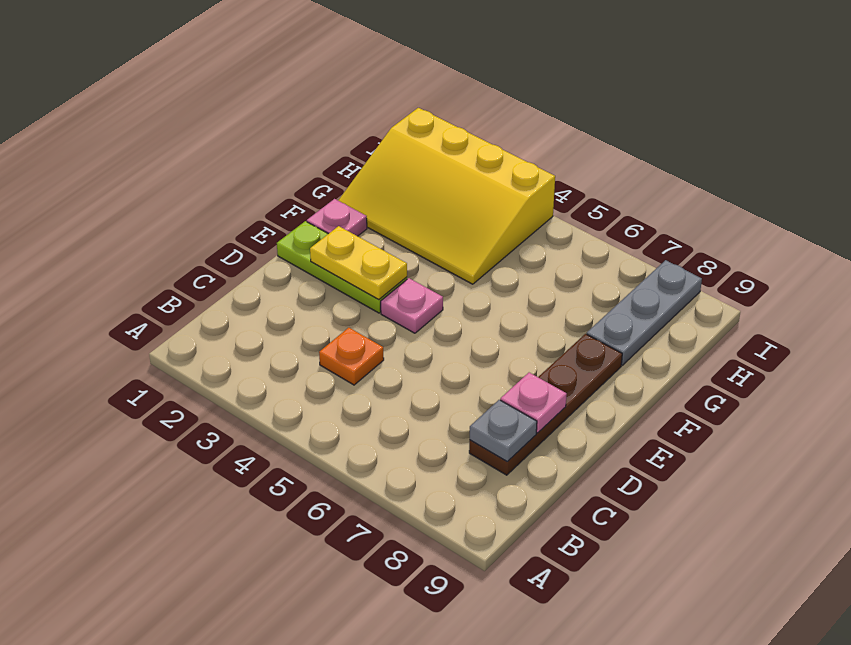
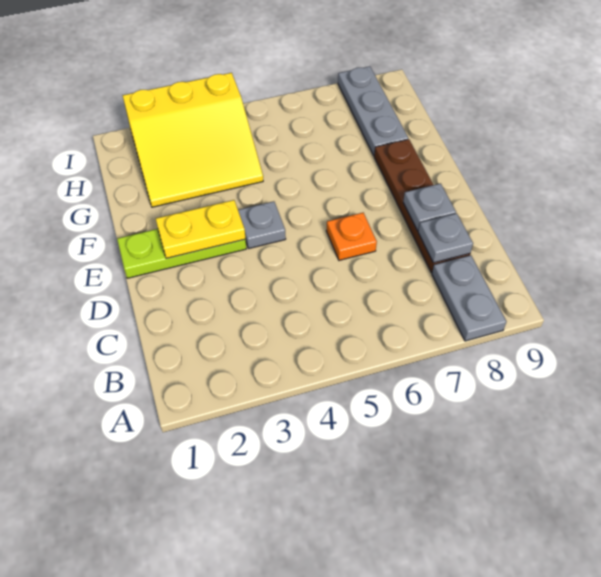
none -> grey plate A8:B8 level 1
orange plate C4 level 1 -> orange plate D6 level 1
pink plate D8 level 2 -> grey plate D8 level 2
pink plate E4 level 1 -> grey plate E4 level 1
pink plate F1 level 1 -> none
yellow slope G1:I4 level 1 top I -> yellow slope G2:I4 level 1 top I

